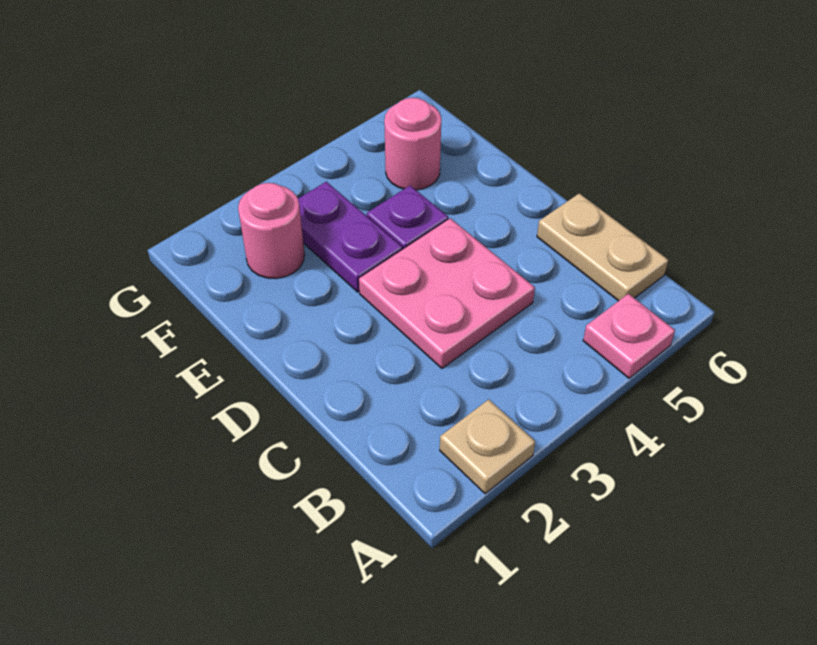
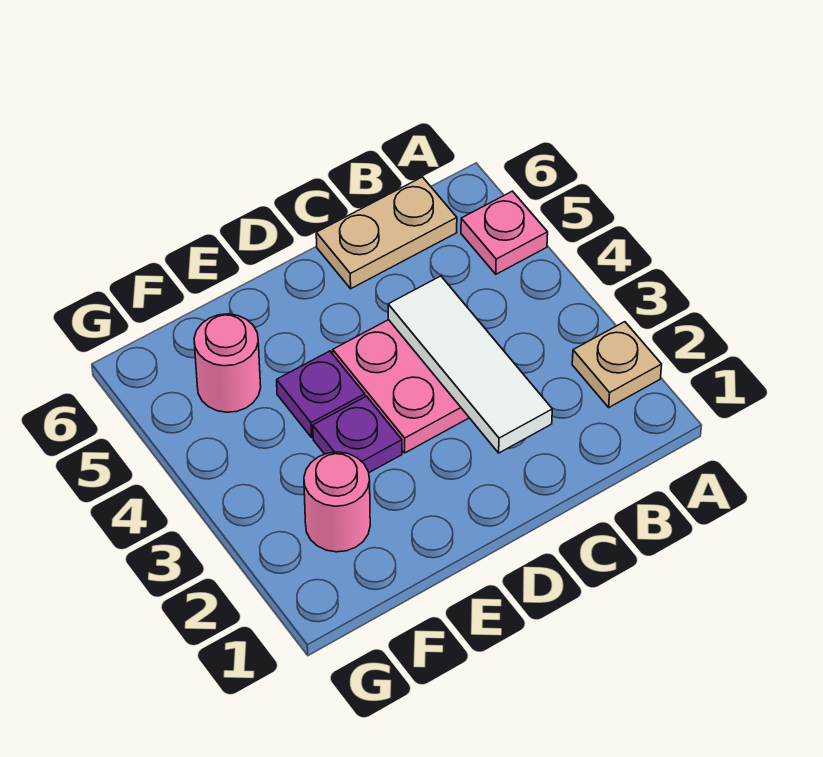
none -> white tile C2:C4 level 2
purple plate E3:F3 level 1 -> purple plate E3 level 1

